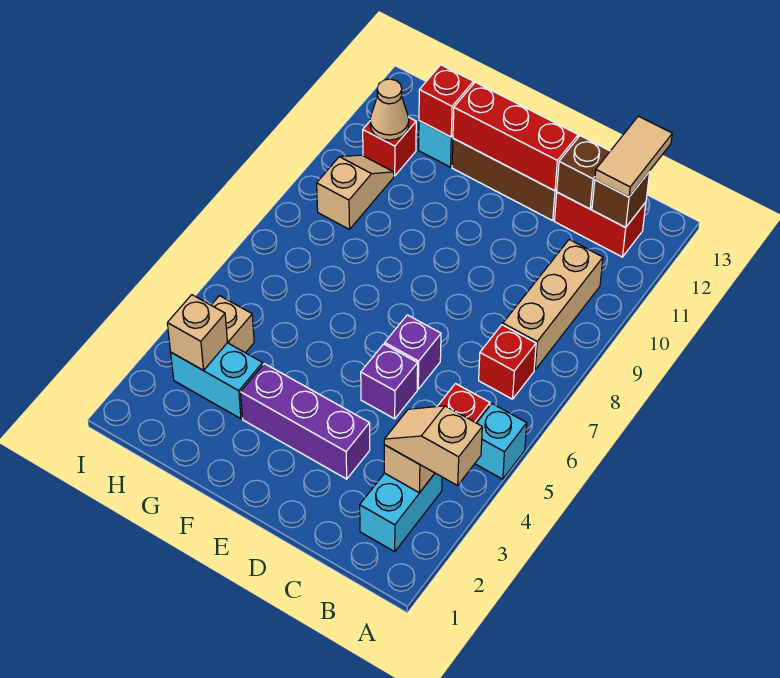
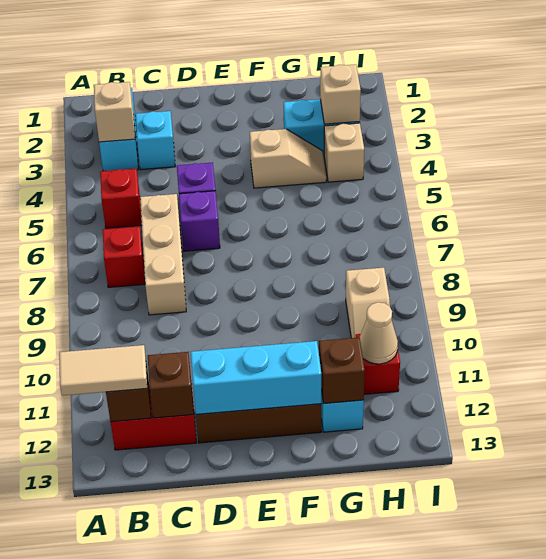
tan slope A3:B3 level 3 top A -> tan slope F4:G4 level 1 top F
cyan brick A5 level 1 -> cyan brick C3 level 1
tan brick B8:B10 level 1 -> tan brick C6:C8 level 1
tan tile B12:B13 level 3 -> tan tile A12:B12 level 3
purple brick D3:F3 level 1 -> none
red brick D12:F12 level 2 -> cyan brick D12:F12 level 2
red brick G12 level 2 -> brown brick G12 level 2

